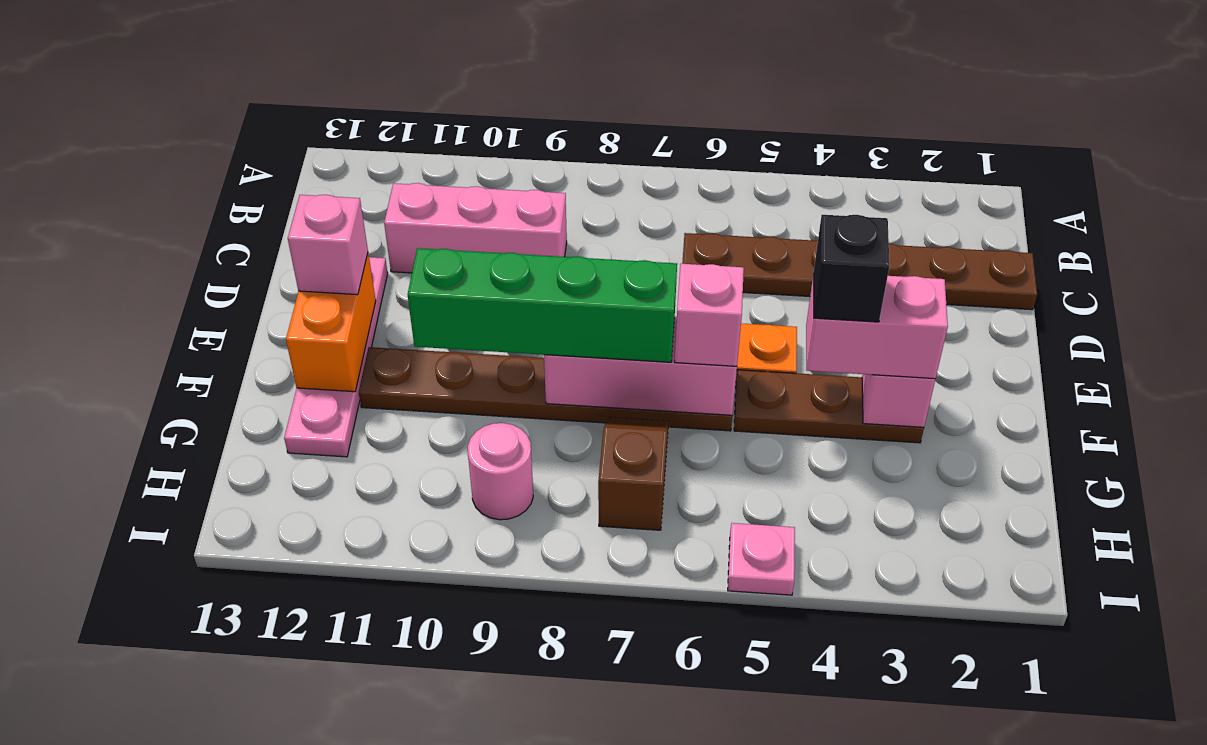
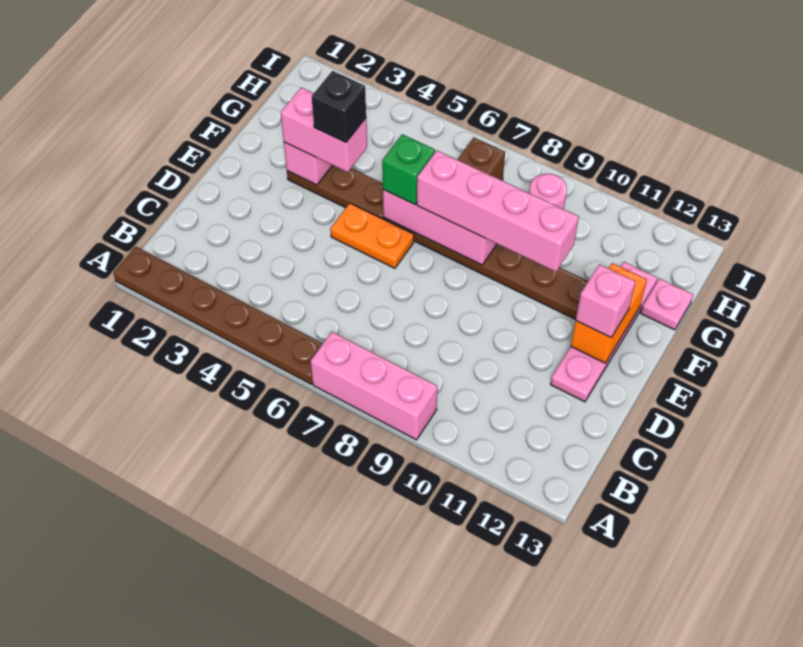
brown plate C1:C6 level 1 -> brown plate A1:A6 level 1
pink brick C9:C11 level 1 -> pink brick A7:A9 level 1
pink brick F6 level 3 -> green brick F6 level 3
green brick F7:F10 level 3 -> pink brick F7:F10 level 3
pink plate I5 level 1 -> pink plate G13 level 1

